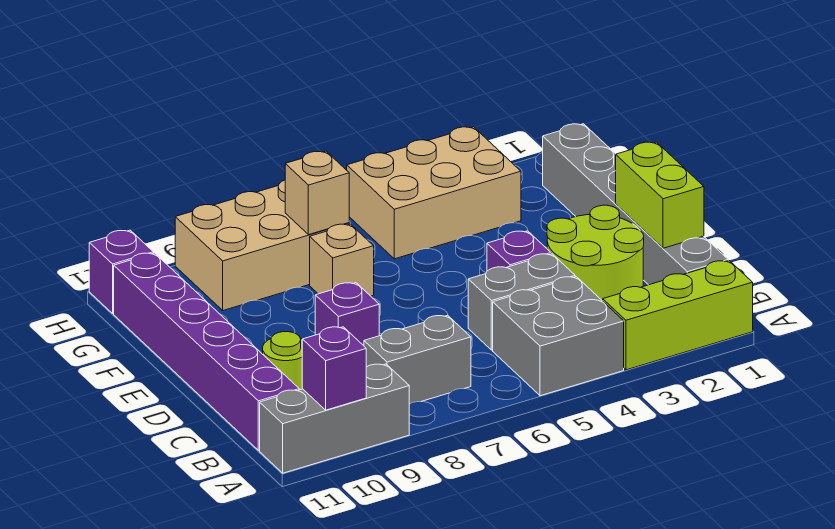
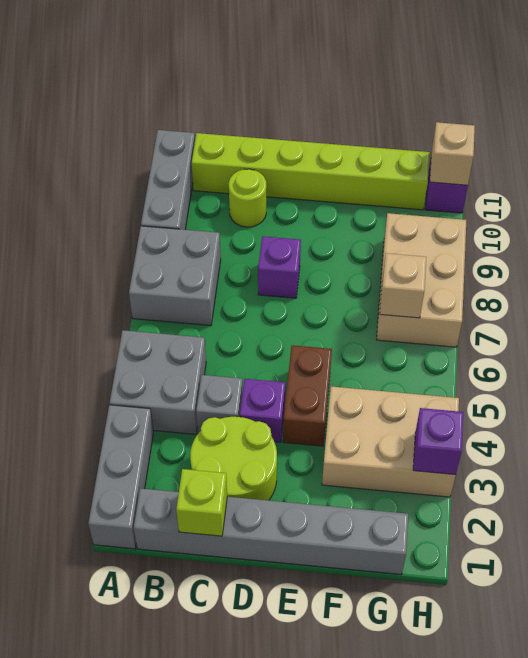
lime brick A1:A3 level 1 -> grey brick A1:A3 level 1
purple brick A10 level 2 -> purple brick H3 level 2
grey brick B7:B8 level 1 -> grey brick A7:B8 level 1
purple brick B11:G11 level 1 -> lime brick B11:G11 level 1
lime brick C1:D1 level 2 -> lime brick C1 level 2
grey brick C4:C5 level 1 -> grey brick C4 level 1
none -> brown brick E4:E5 level 1
tan brick F7 level 1 -> tan brick H11 level 2
tan brick G3:H5 level 1 -> tan brick F3:H4 level 1

